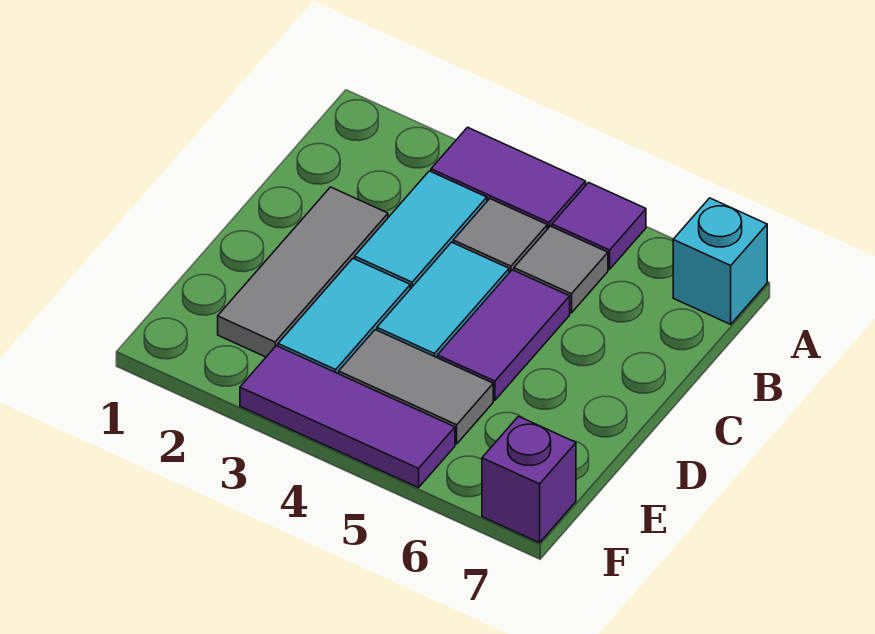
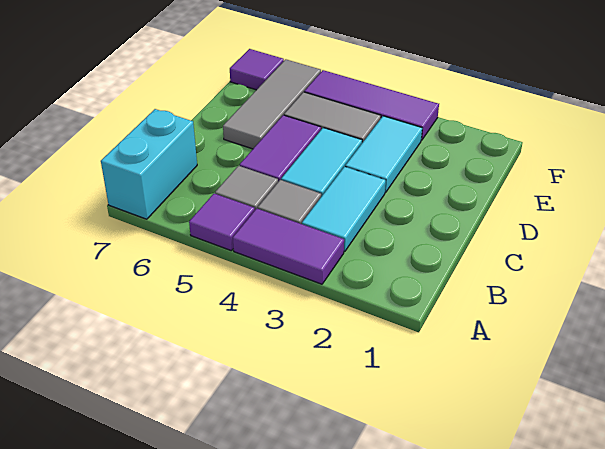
cyan brick A7 level 1 -> cyan brick A7:B7 level 1
grey tile C2:E2 level 1 -> grey tile D6:F6 level 1
purple brick F7 level 1 -> purple tile F7 level 1

